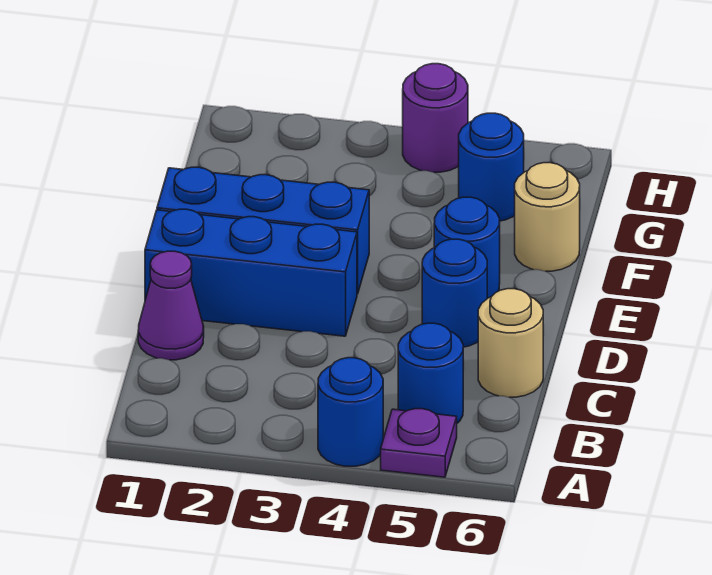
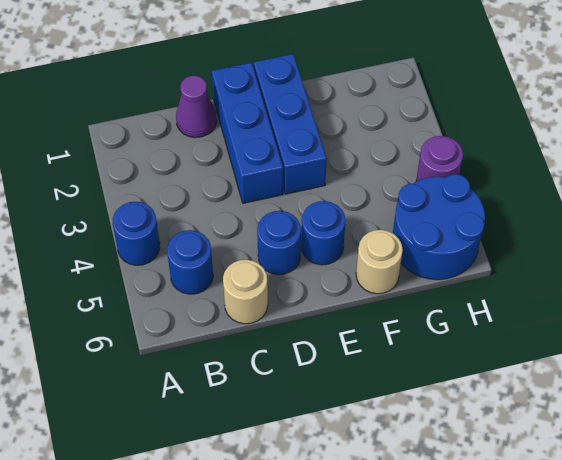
purple plate A5 level 1 -> none
blue round brick G5 level 1 -> blue round brick G5:H6 level 1

